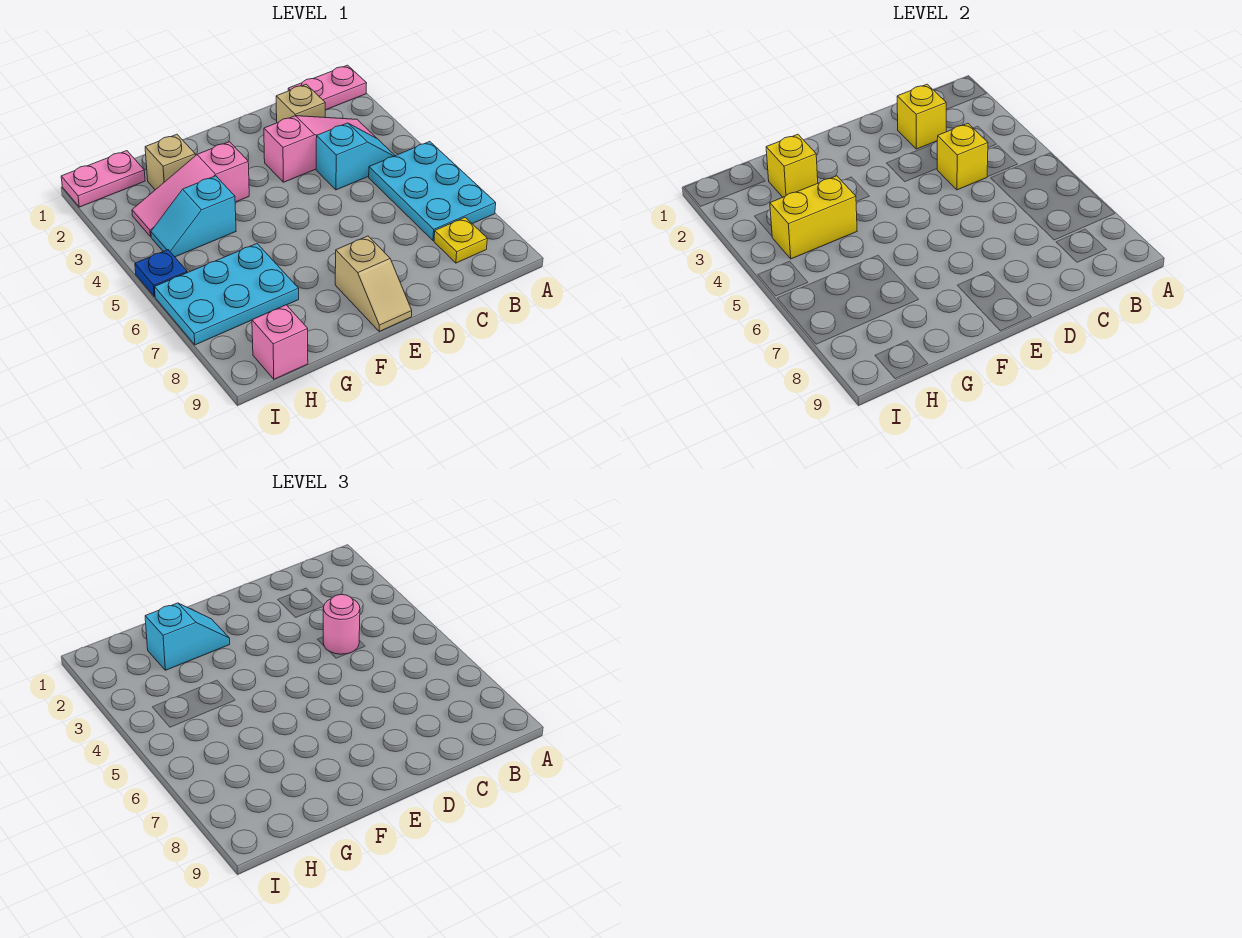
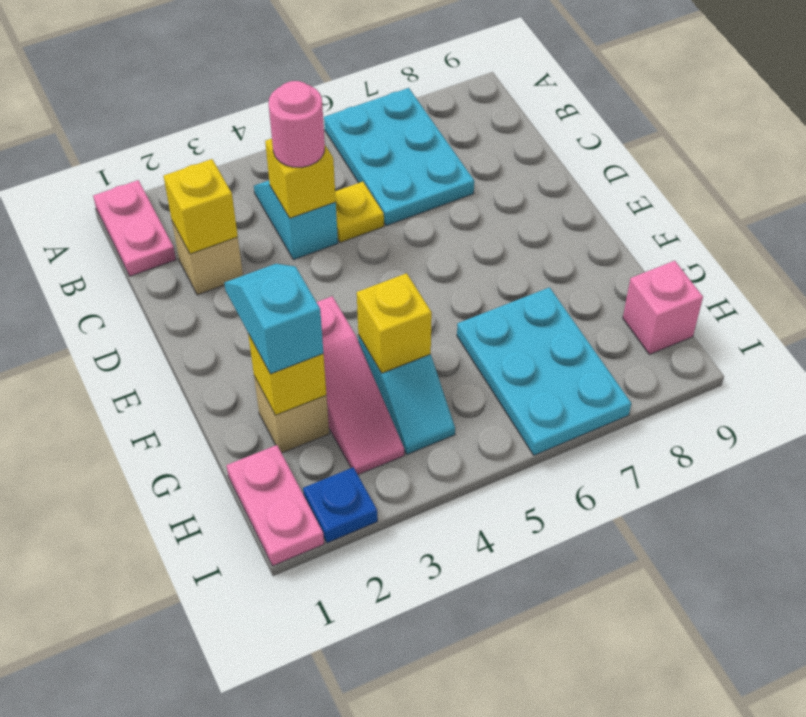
cyan plate A5:B7 level 1 -> cyan plate A6:C7 level 1
pink slope B3:D3 level 1 top D -> none
yellow plate B8 level 1 -> yellow plate C5 level 1
tan slope E8:E9 level 1 top 8 -> none
yellow brick G4:H4 level 2 -> yellow brick G4 level 2
blue plate I5 level 1 -> blue plate I2 level 1

